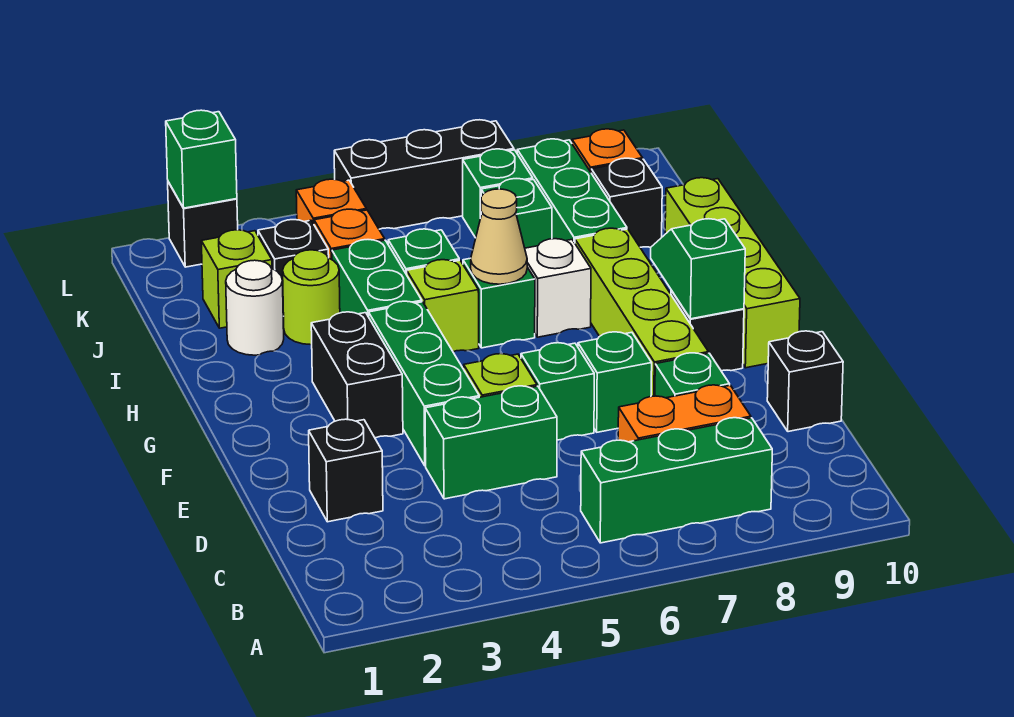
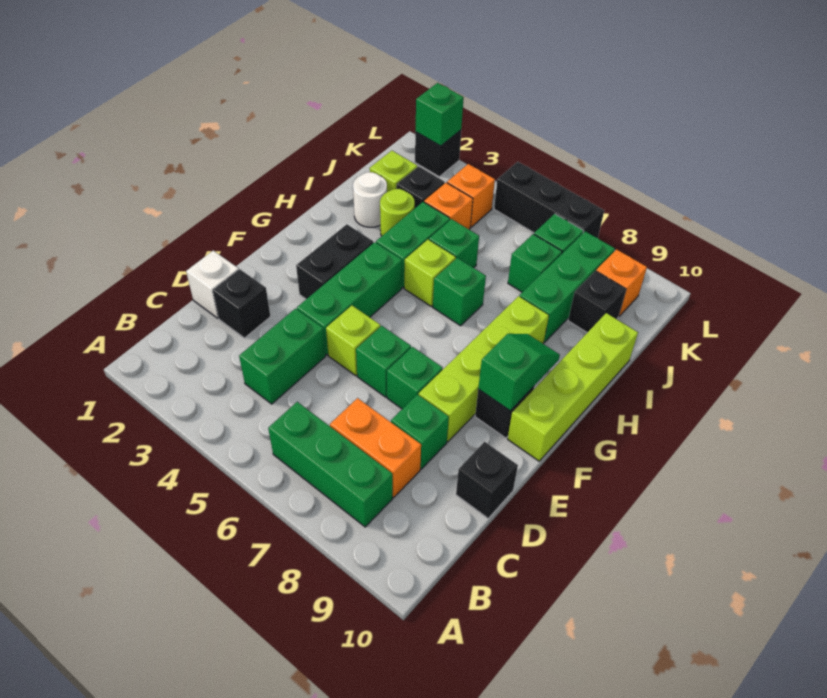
green brick D4:D5 level 1 -> green brick C4:D4 level 1
tan cone H6 level 2 -> none
white brick H7 level 1 -> white brick D1 level 1

